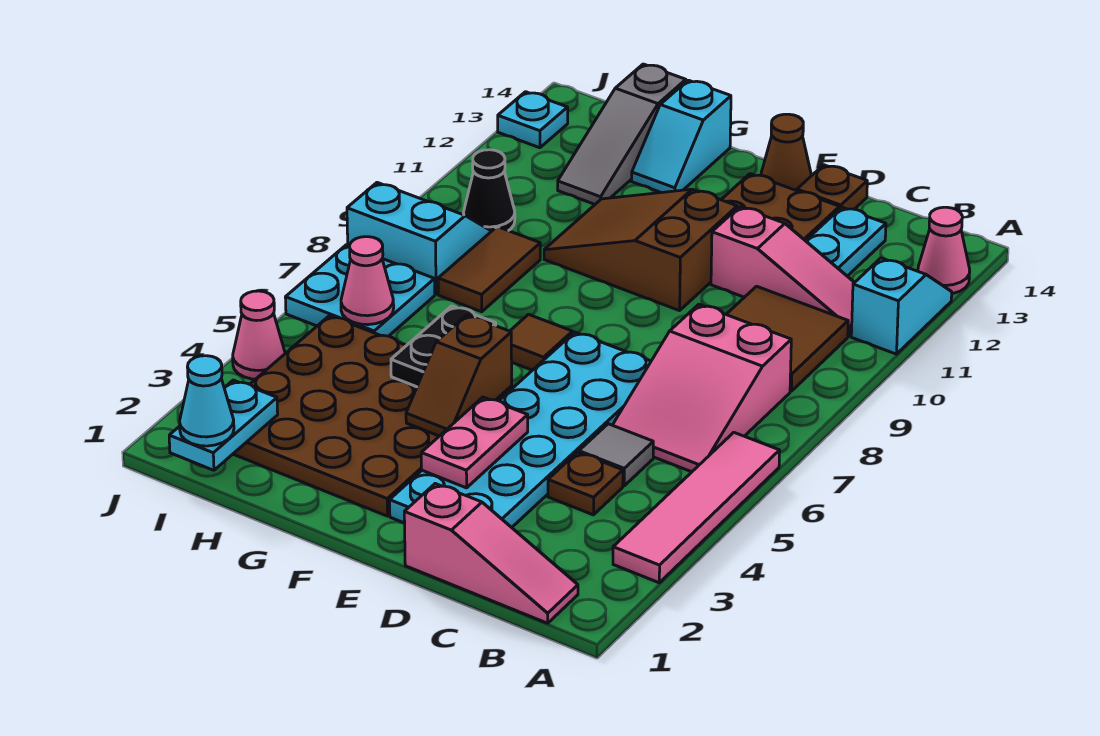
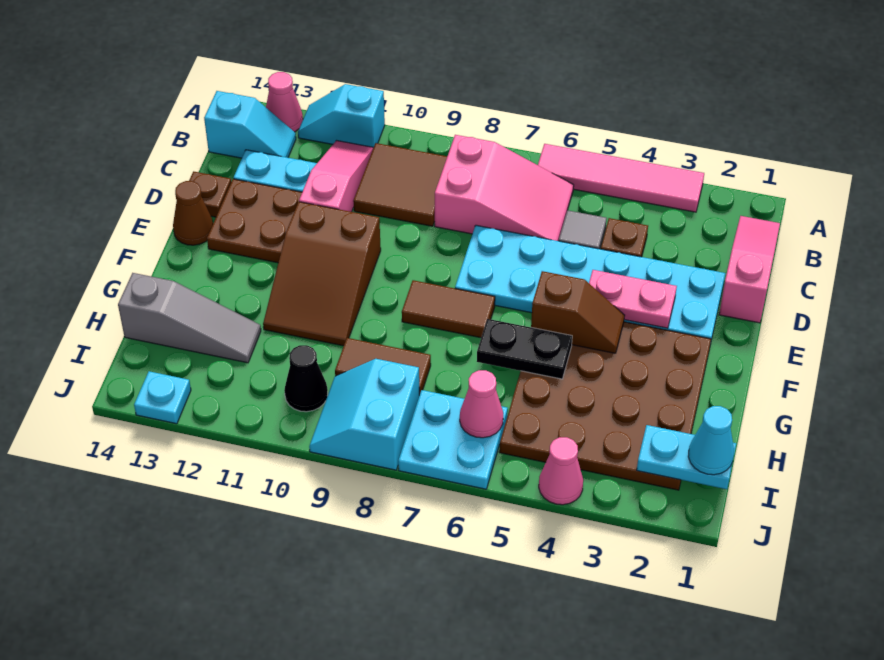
brown tile F7 level 1 -> brown tile F7:F8 level 1
cyan slope G13:G14 level 1 top 14 -> cyan slope B13:B14 level 1 top 14

